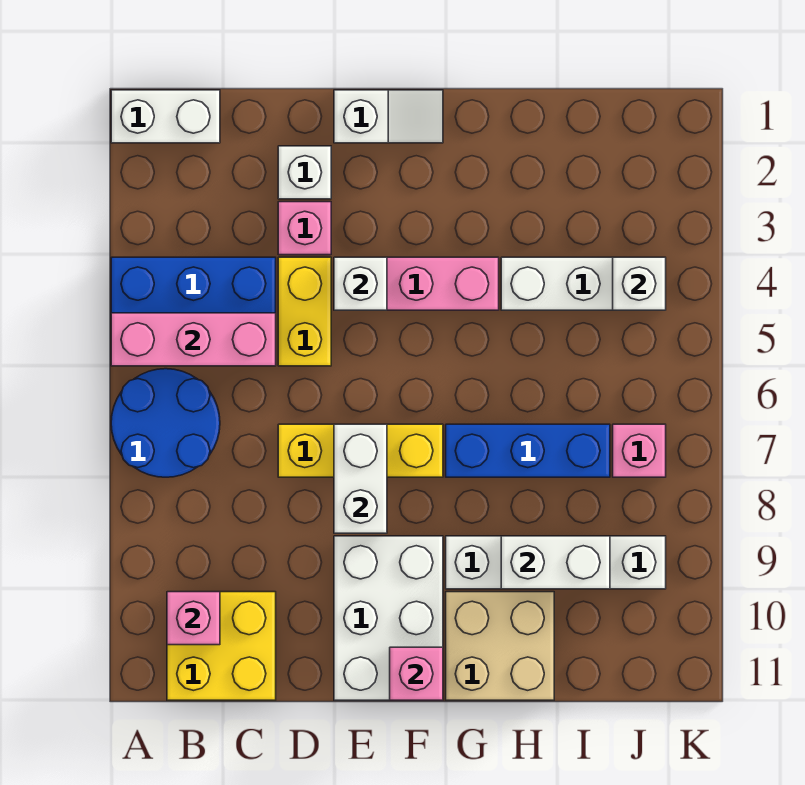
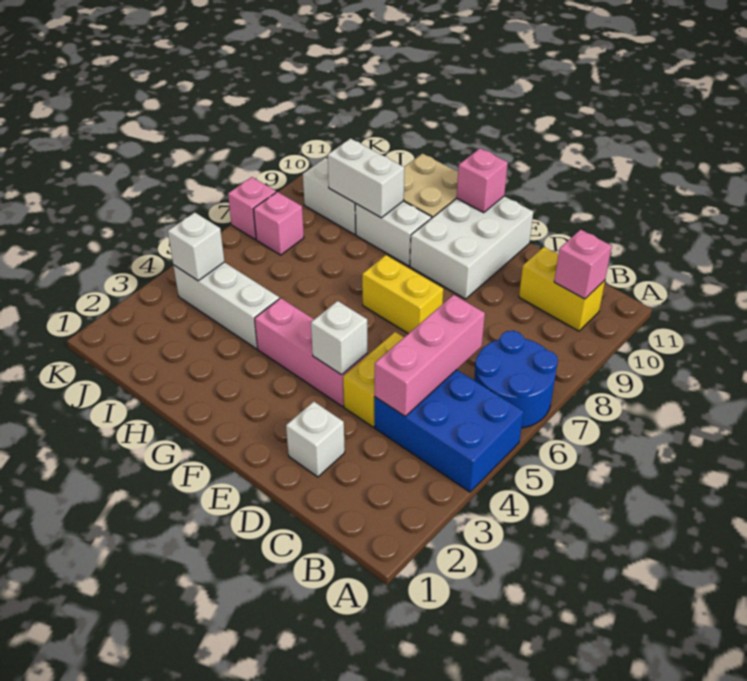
white brick A1:B1 level 1 -> none
pink brick A5:C5 level 2 -> pink brick C4:C6 level 2
yellow brick B10:C11 level 1 -> yellow brick B10:C10 level 1
pink brick D3 level 1 -> pink brick K7 level 1
yellow brick D7:F7 level 1 -> yellow brick E7:F7 level 1
white slope E1:F1 level 1 top E -> none
white brick E7:E8 level 2 -> none
blue brick G7:I7 level 1 -> none

